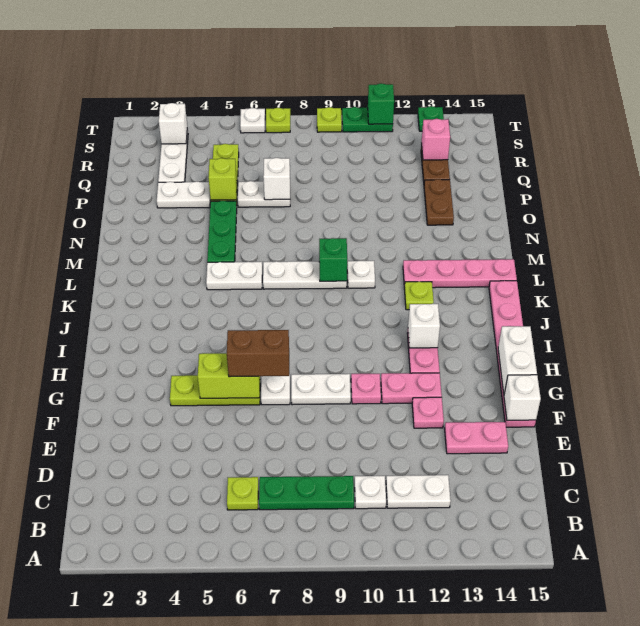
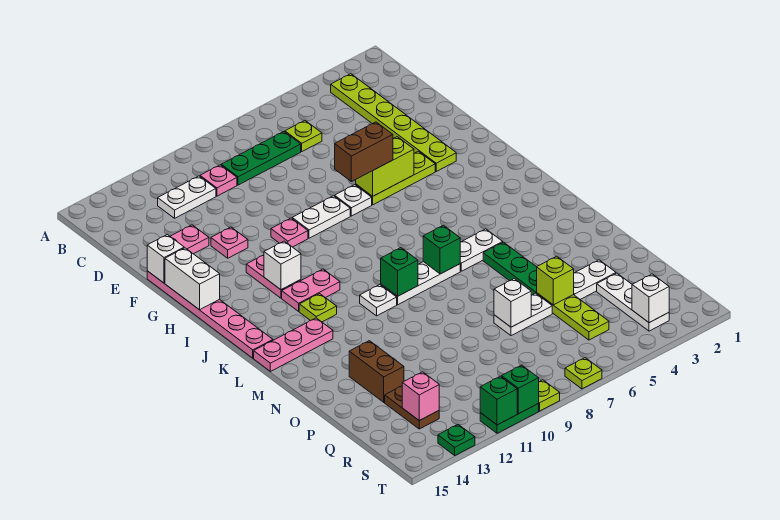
none -> lime plate B3:G3 level 1
white plate C10 level 1 -> pink plate C10 level 1
pink plate G11:G12 level 1 -> pink plate J11:J12 level 1
none -> green brick L7 level 2
pink plate L12:L15 level 1 -> pink plate L13:L15 level 1
brown plate O13:P13 level 1 -> brown brick O13:P13 level 1
white plate T6 level 1 -> none
none -> green brick T10 level 2

